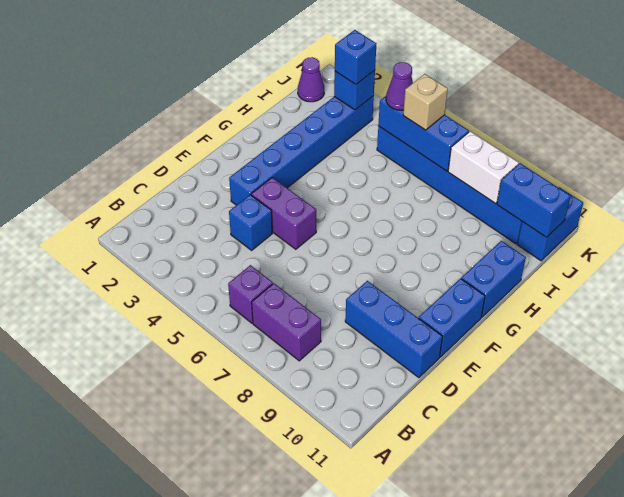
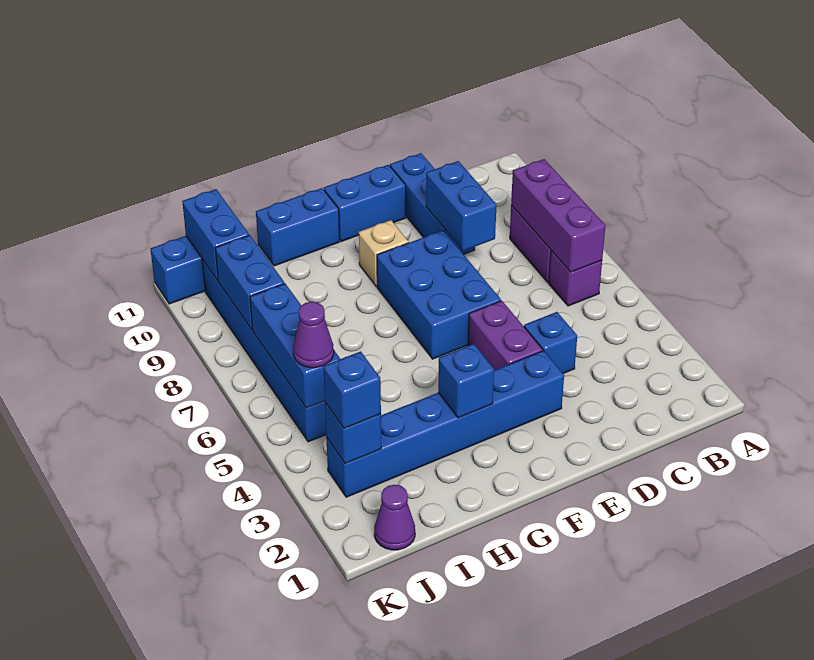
none -> purple brick B6:B8 level 2
none -> blue brick D8:D9 level 2
none -> blue brick E6:F8 level 1
none -> blue brick G3 level 2
tan brick J6 level 3 -> tan brick F9 level 1
white brick J8:J9 level 2 -> blue brick J8:J9 level 2

